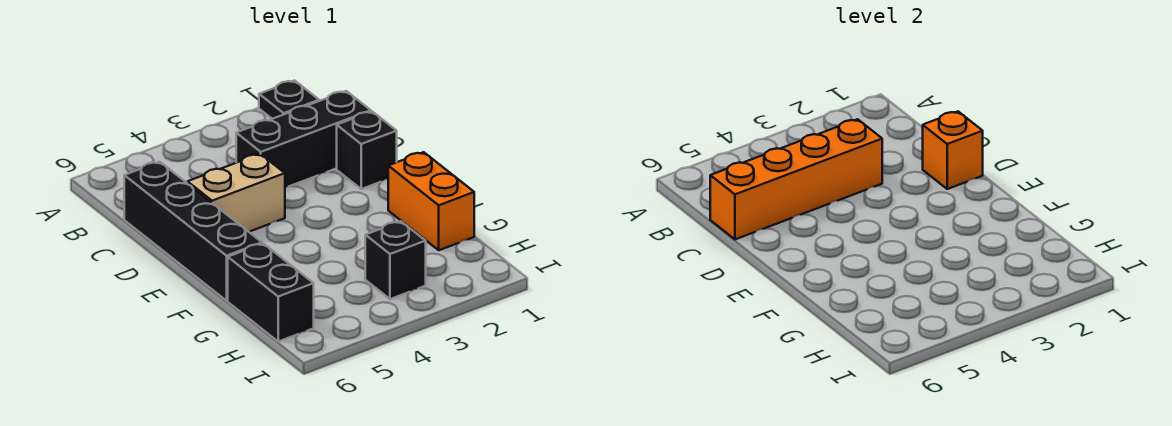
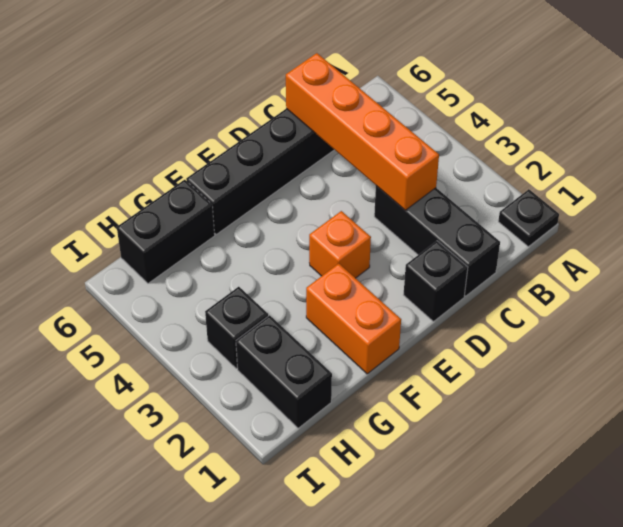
orange brick D1 level 2 -> orange brick E3 level 1
tan brick D4:D5 level 1 -> none
orange brick F1:G1 level 1 -> orange brick F1:F2 level 1
none -> black brick H1:H2 level 1

